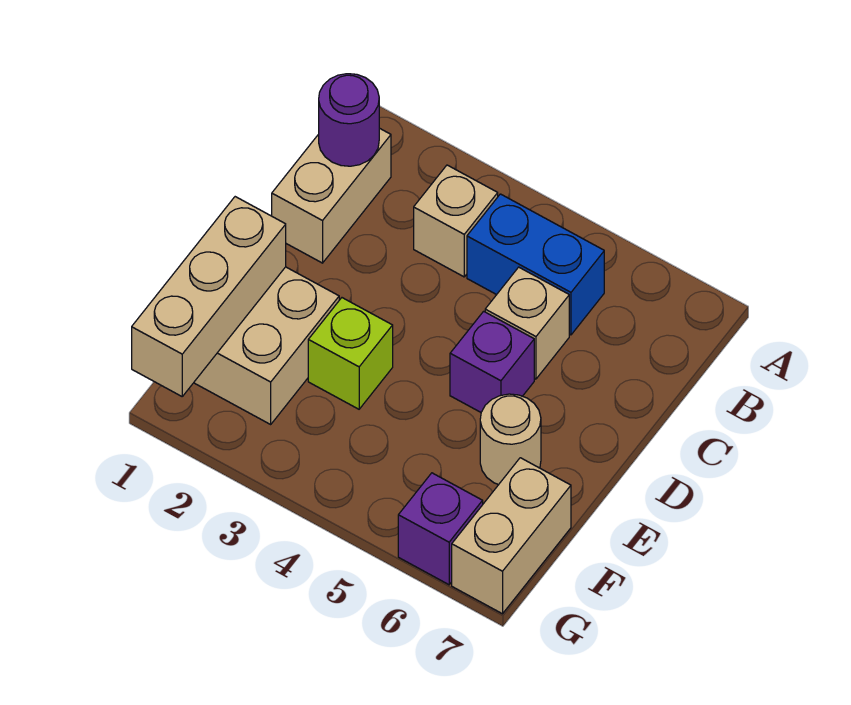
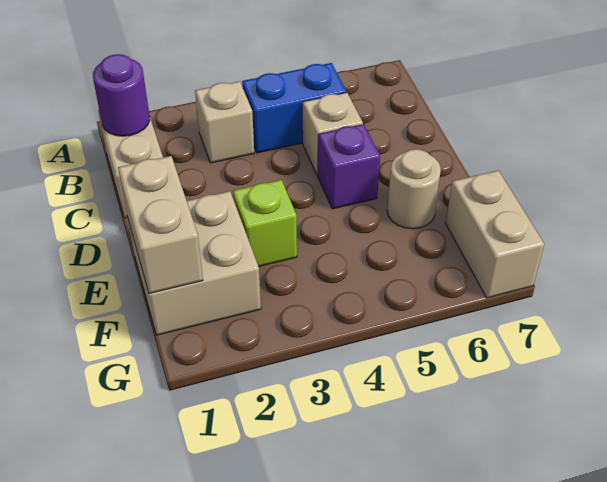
tan brick E1:G1 level 2 -> tan brick E1:F1 level 2
purple brick G6 level 1 -> none

